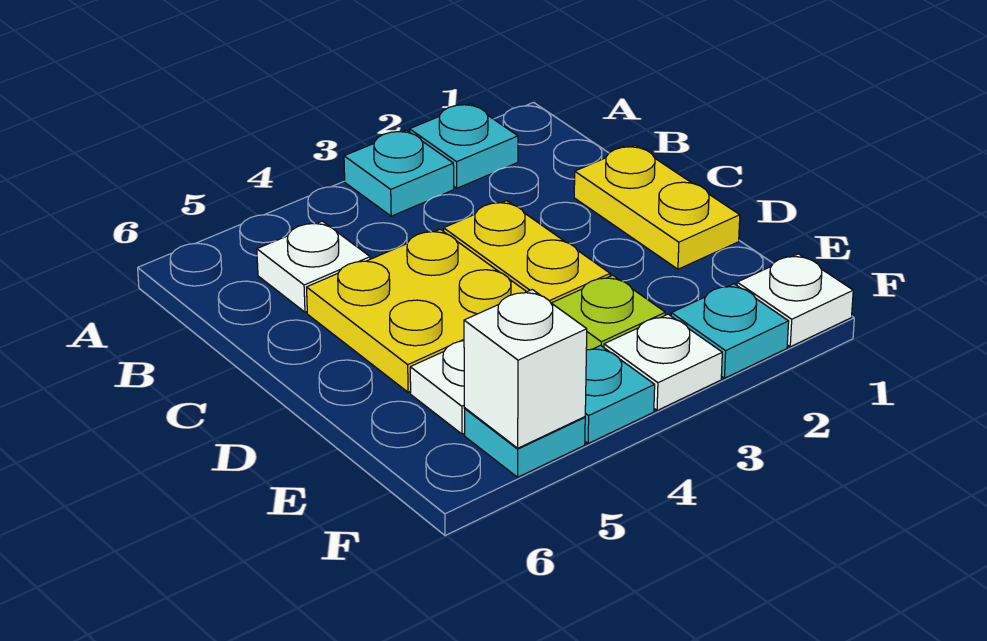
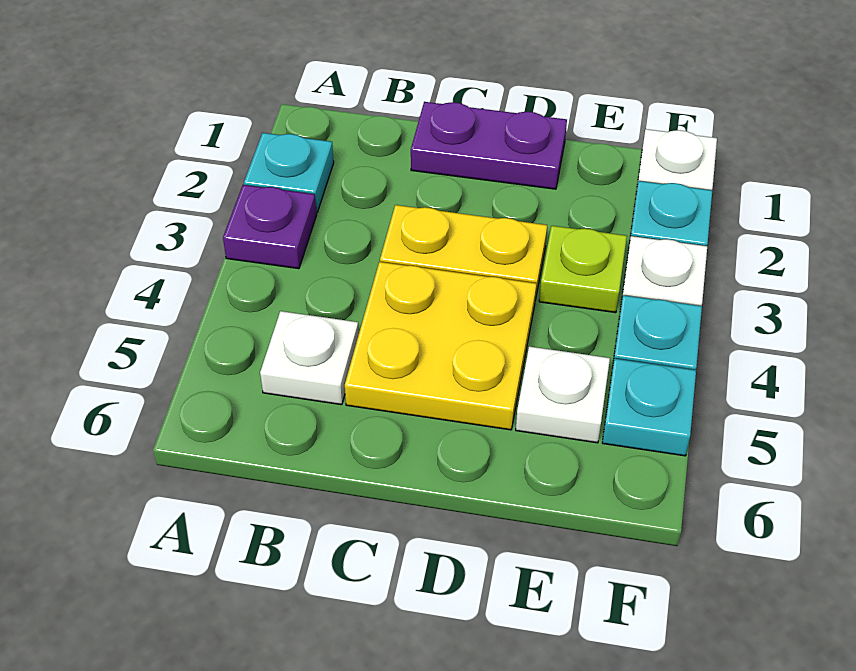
cyan plate A3 level 1 -> purple plate A3 level 1
yellow plate C1:D1 level 1 -> purple plate C1:D1 level 1
white brick F5 level 2 -> none

